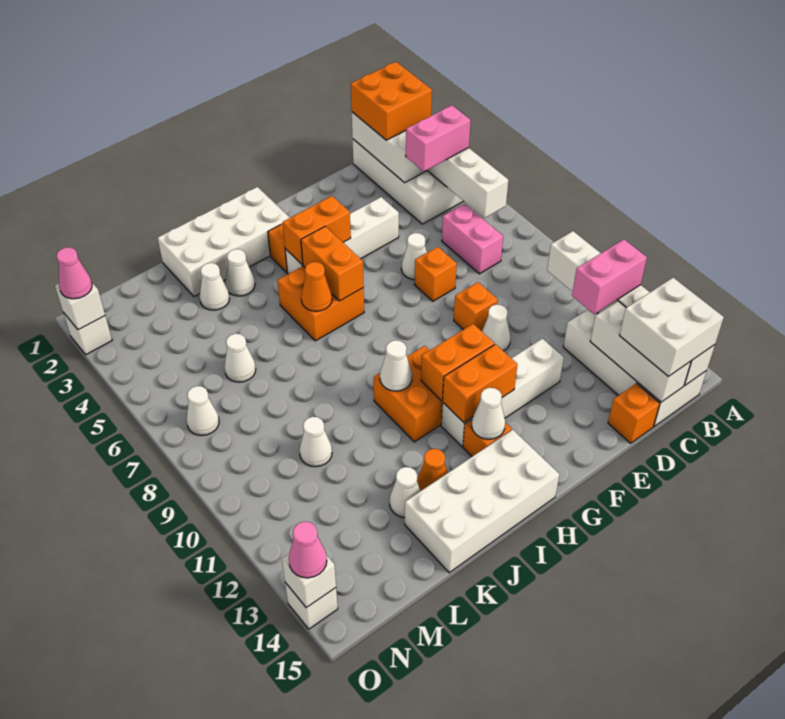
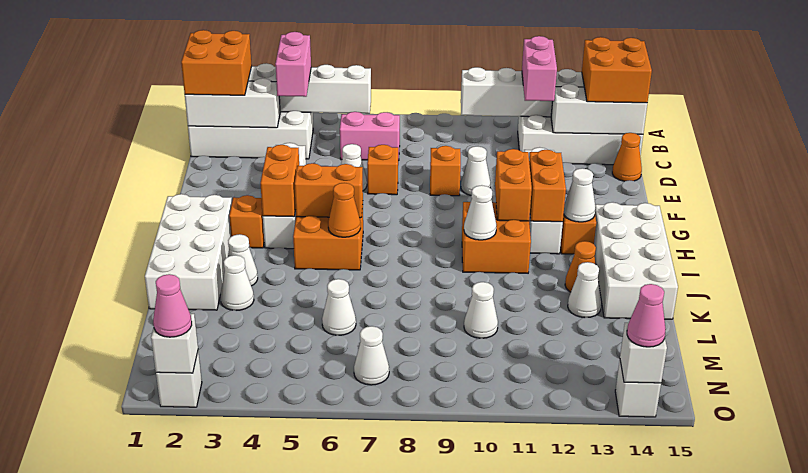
white brick B14:C15 level 3 -> orange brick B14:C15 level 3
orange brick D15 level 1 -> orange cone D15 level 1

